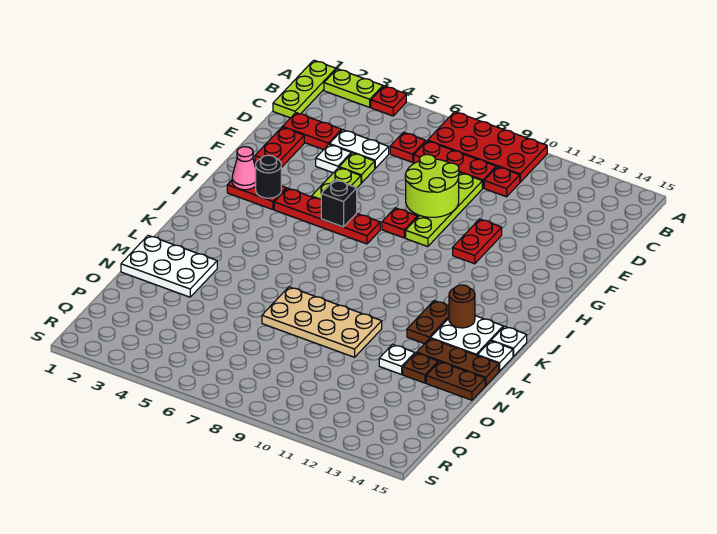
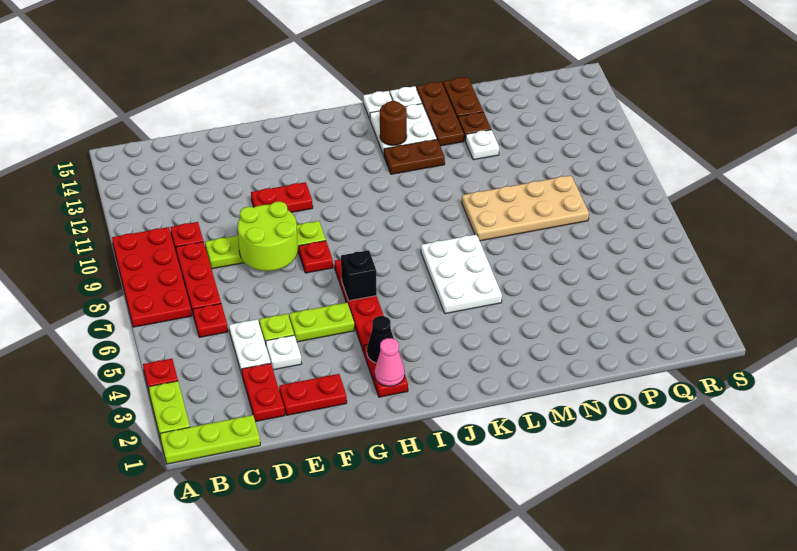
black round brick H3 level 2 -> black cone H3 level 2
white plate M1:N3 level 1 -> white plate K5:L7 level 1
tan plate M7:N10 level 1 -> tan plate M8:P9 level 1

